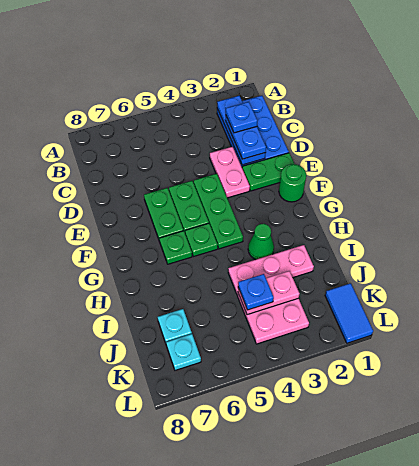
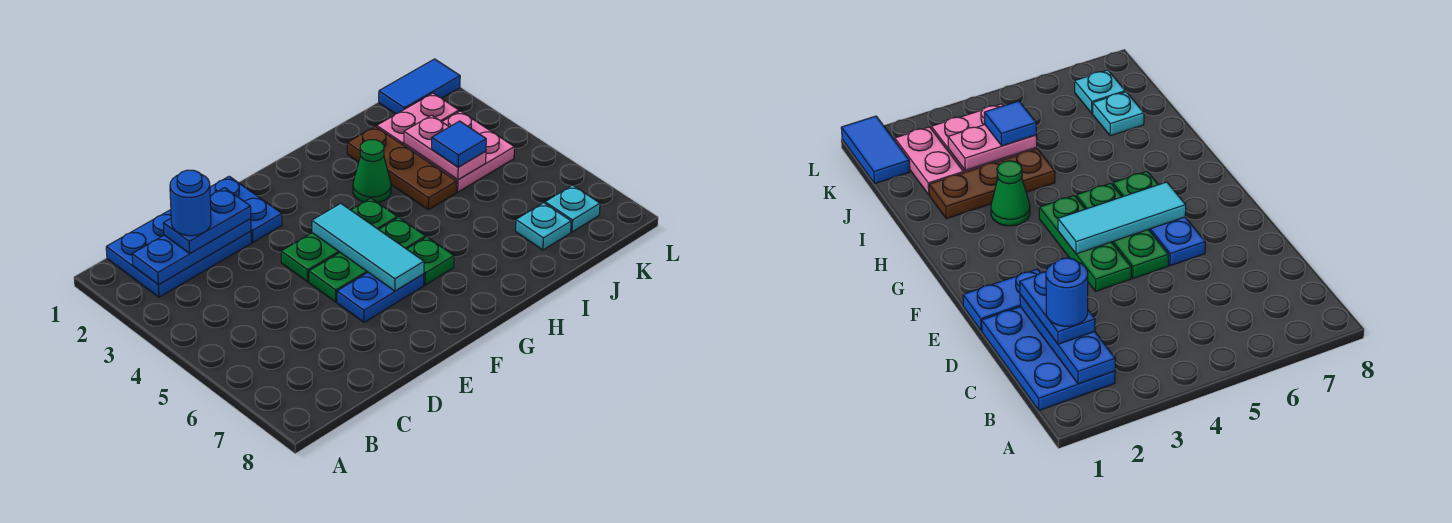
blue plate C2 level 4 -> blue round brick C2 level 4
pink plate D3:E3 level 1 -> pink plate J2:K2 level 1
green plate E1:E2 level 1 -> blue plate E1:E2 level 1
green plate E6:F6 level 1 -> blue plate E6:F6 level 1
green round brick F1 level 1 -> none
none -> cyan tile F4:F6 level 2
pink plate I2:I4 level 1 -> brown plate I2:I4 level 1
blue plate J4 level 3 -> blue tile J4 level 3

